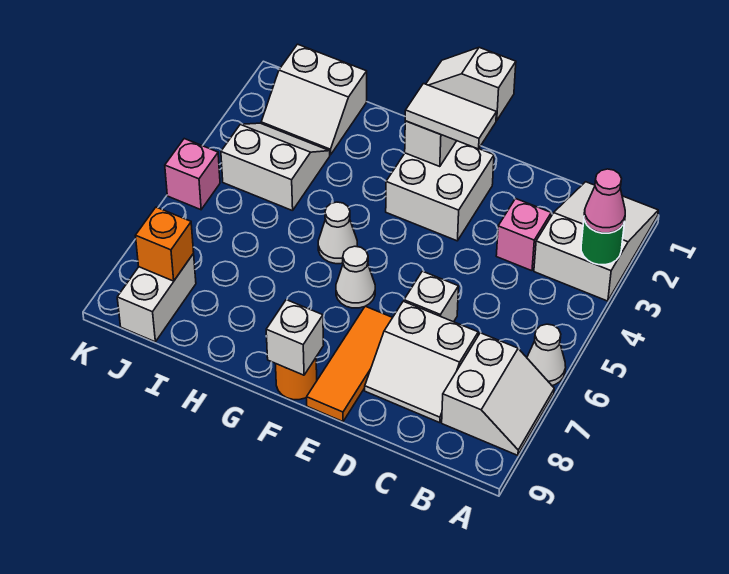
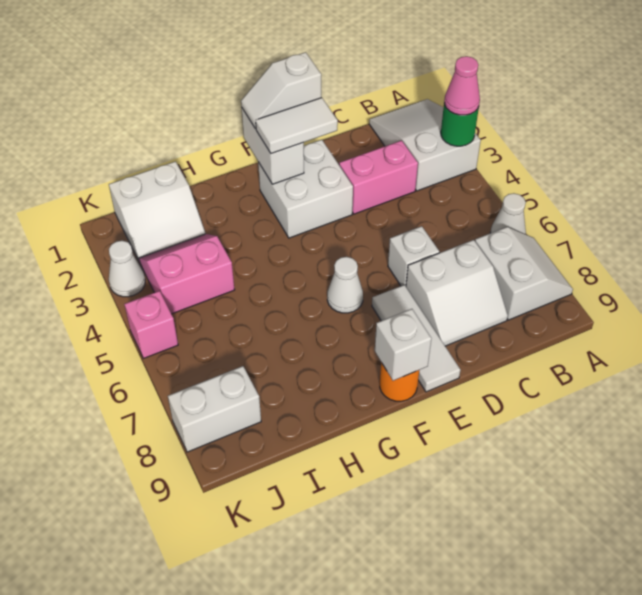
pink brick C3 level 1 -> pink brick C3:D3 level 1
orange tile E7:E9 level 1 -> white tile E7:E9 level 1
white cone G5 level 1 -> white cone K3 level 1
white slope I3:J4 level 1 top 4 -> pink slope I3:J4 level 1 top 4
white brick J8:J9 level 1 -> white brick J8:K8 level 1
orange brick J8 level 2 -> none

